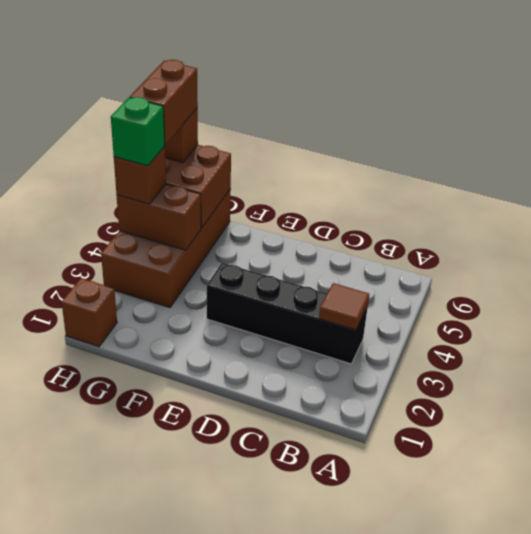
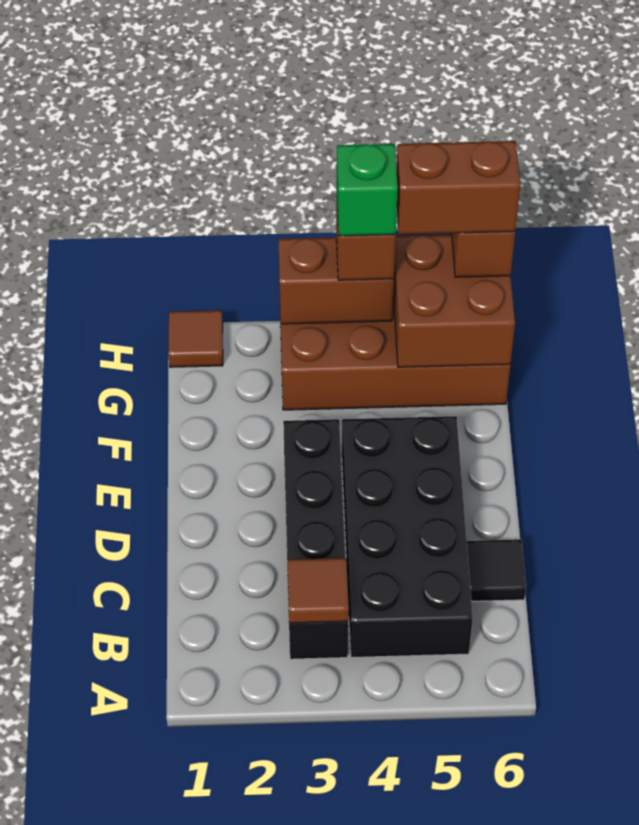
none -> black brick B4:E5 level 1
none -> black tile C6 level 1
brown brick G4:H4 level 2 -> brown brick H3:H4 level 2
brown brick H1 level 1 -> brown tile H1 level 1

